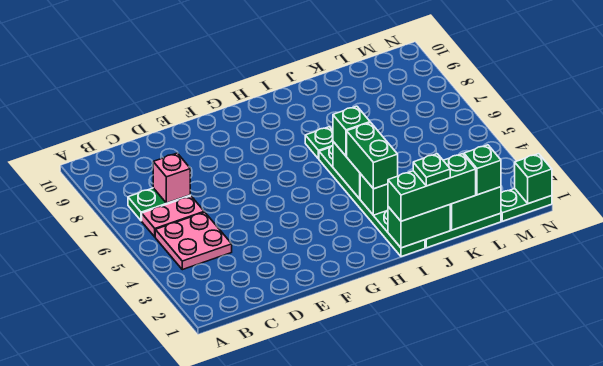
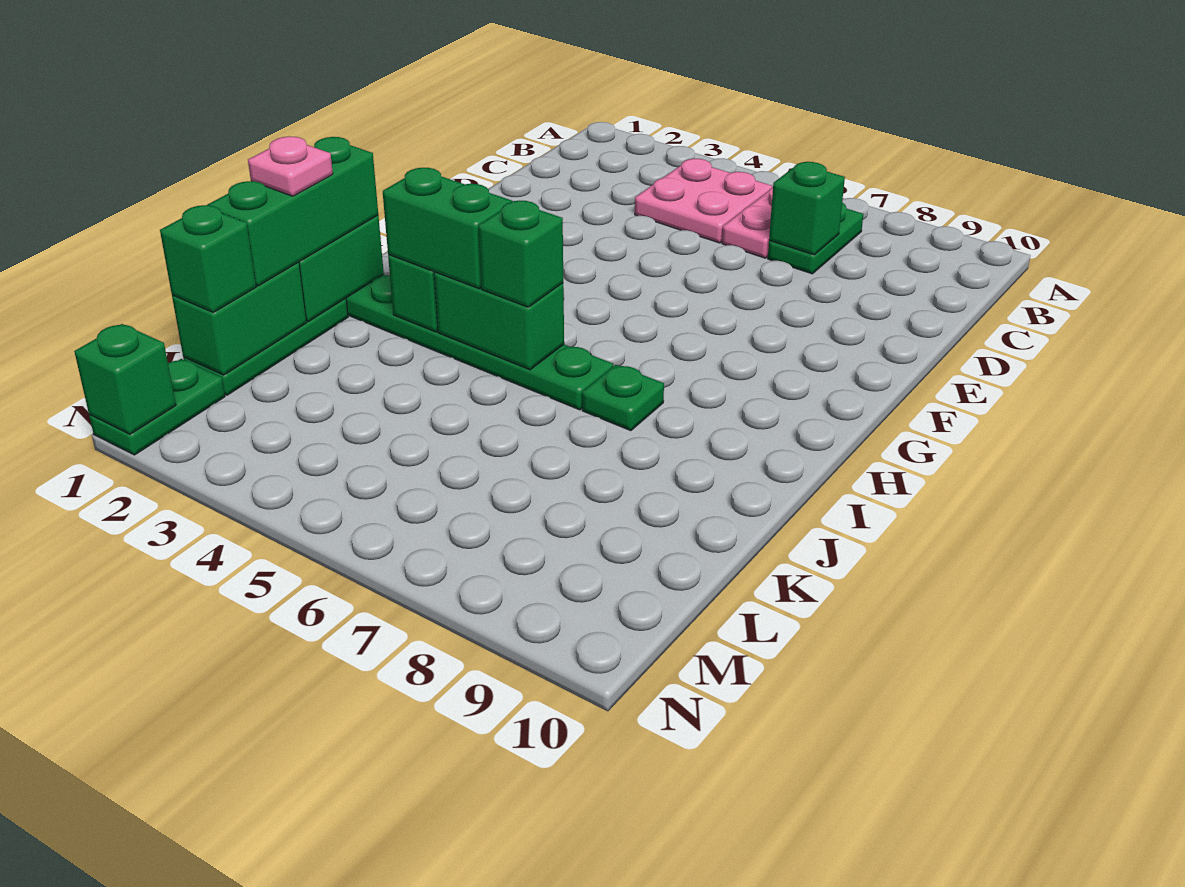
pink brick C7 level 2 -> green brick C7 level 2
green plate J1 level 4 -> pink plate J1 level 4

